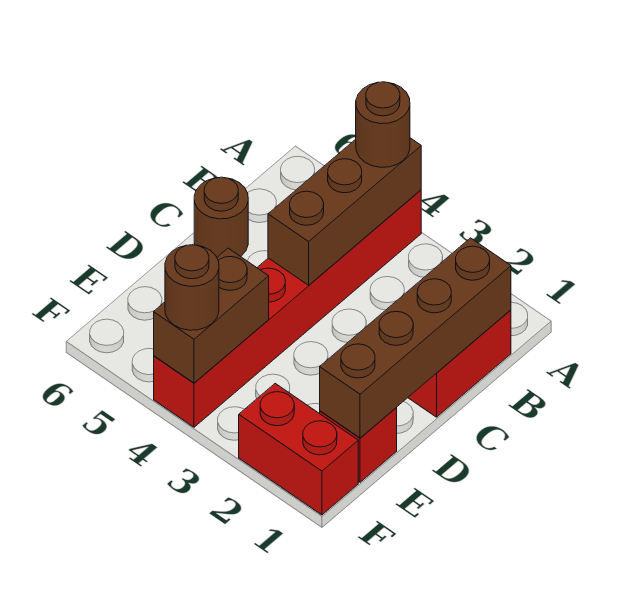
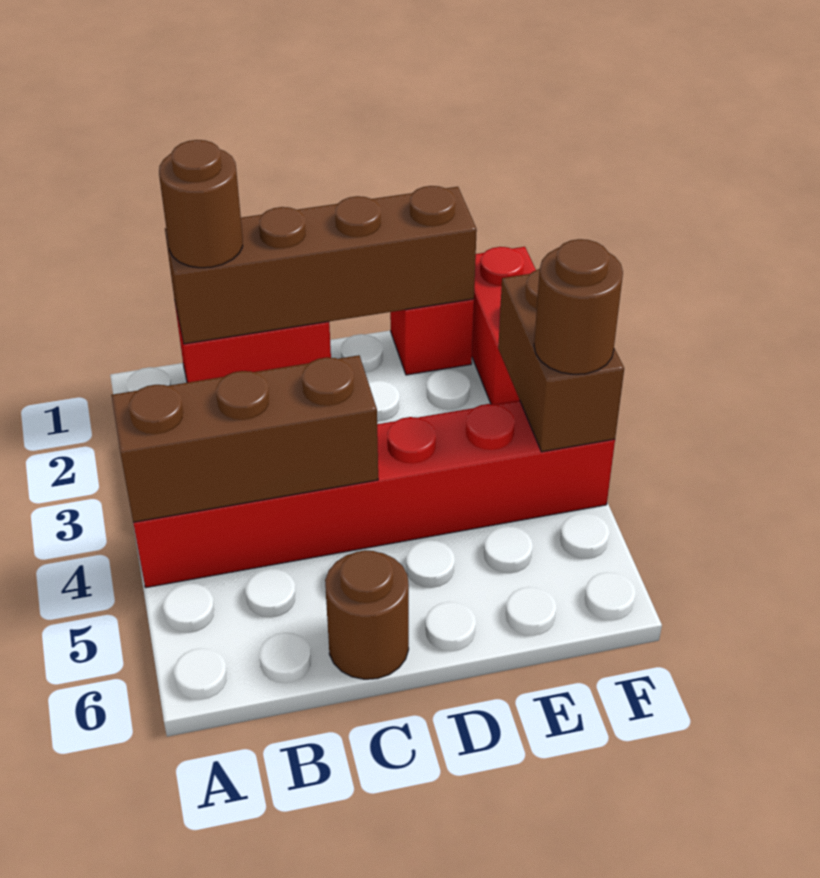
brown round brick A4 level 3 -> brown round brick B1 level 3
brown brick E4:F4 level 2 -> brown brick F3:F4 level 2

